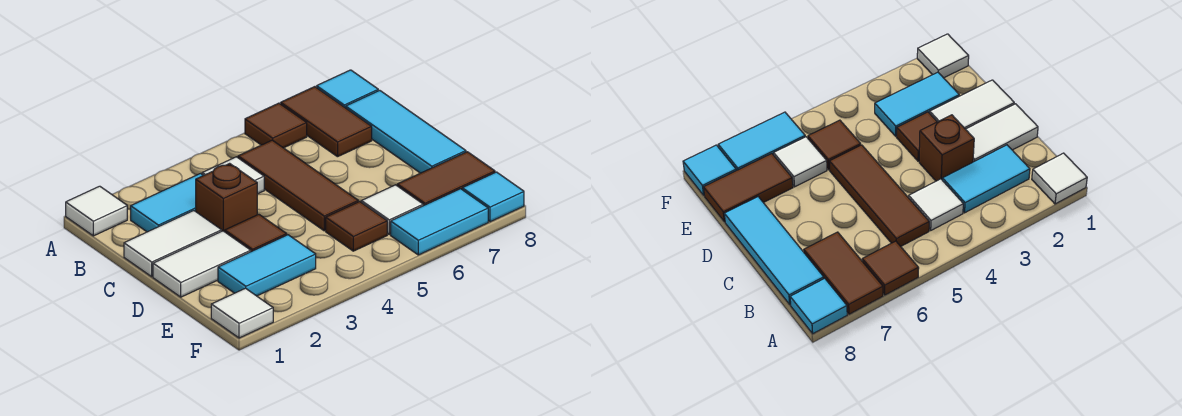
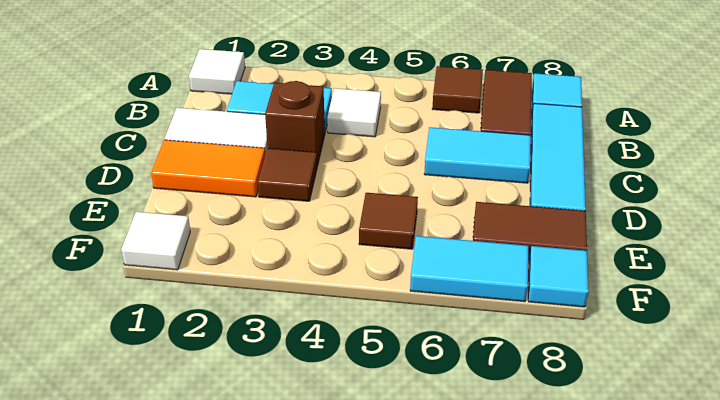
brown tile B5:D5 level 1 -> none
white tile D1:D2 level 1 -> orange tile D1:D2 level 1
cyan tile E2:E3 level 1 -> cyan tile C6:C7 level 1
white tile E6 level 1 -> none

